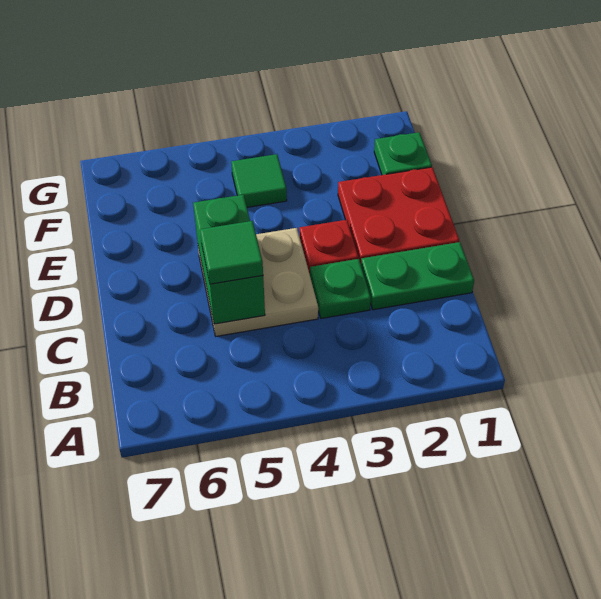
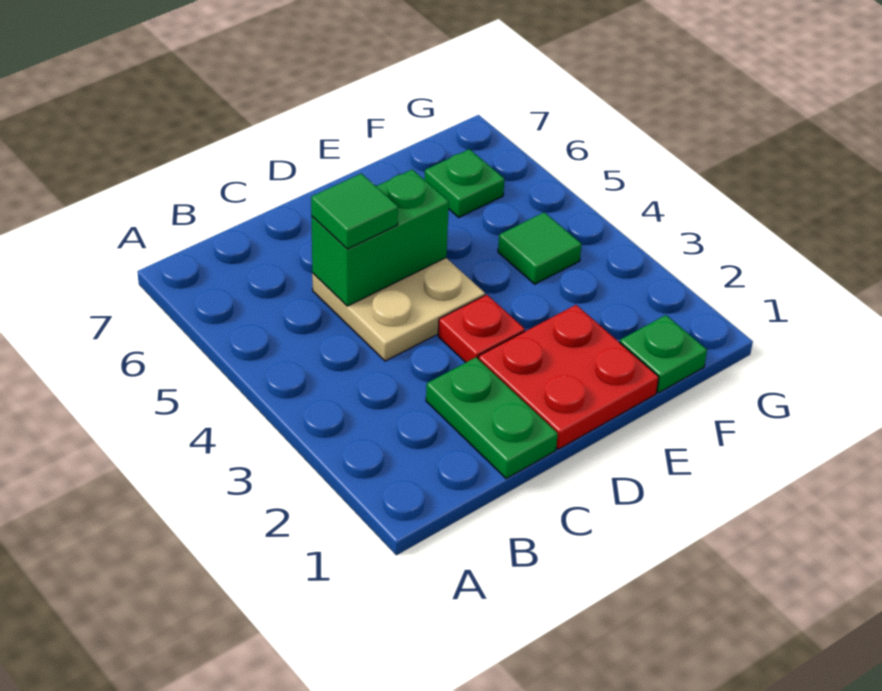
green plate C3 level 1 -> green plate F6 level 1

